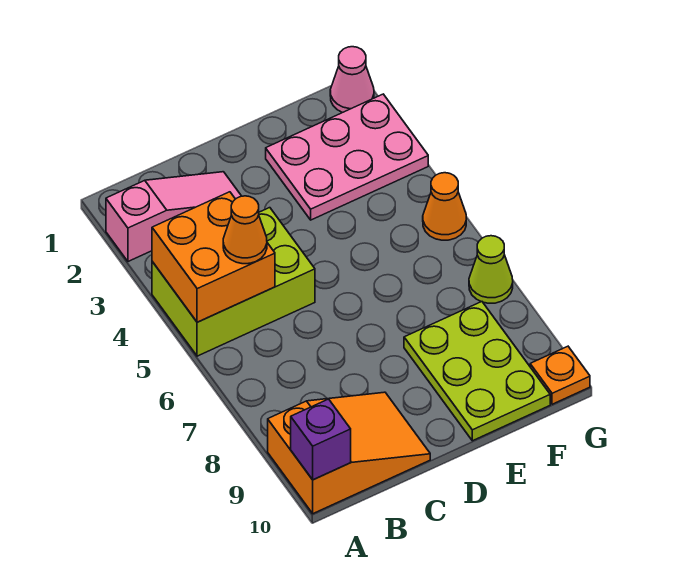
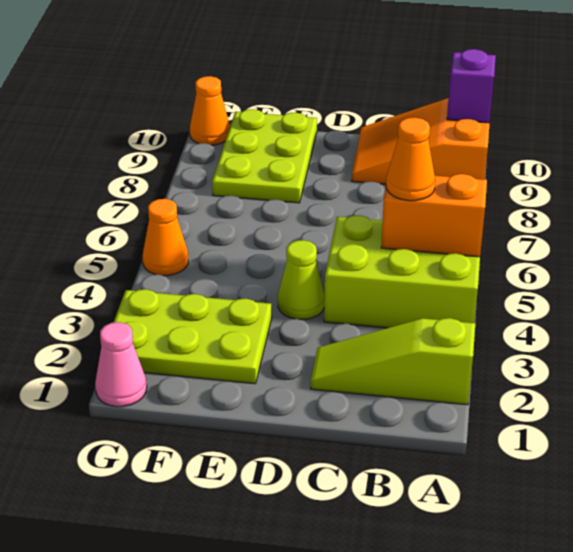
pink slope A2:C2 level 1 top A -> lime slope A2:C2 level 1 top A
orange brick A4:B5 level 2 -> orange brick A5:B5 level 2
pink plate E2:G3 level 1 -> lime plate E2:G3 level 1
lime cone G7 level 1 -> lime cone D4 level 1
orange plate G10 level 1 -> orange cone G10 level 1

